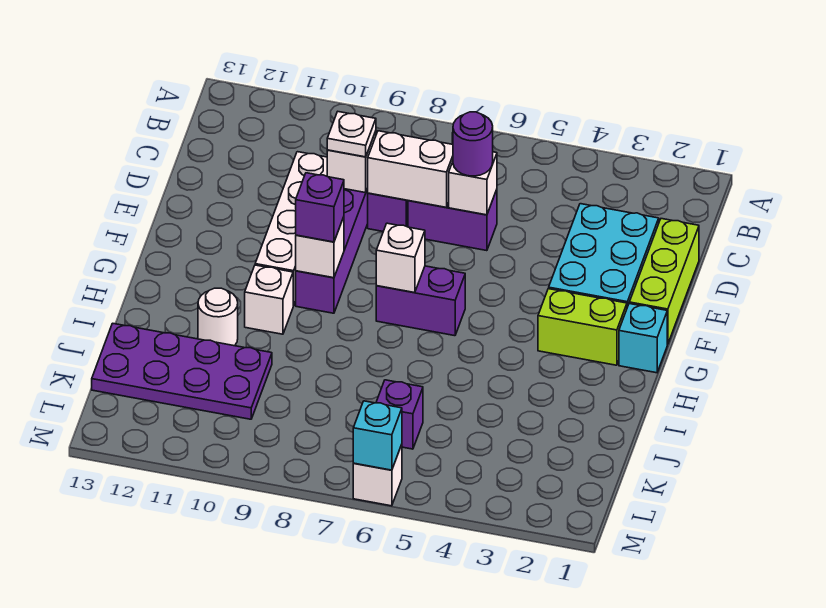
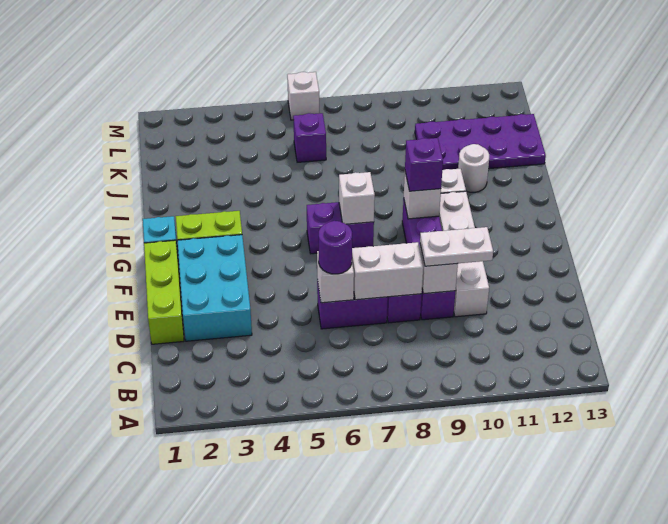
white plate D9 level 3 -> white plate D9:D10 level 3
cyan brick M6 level 2 -> none

